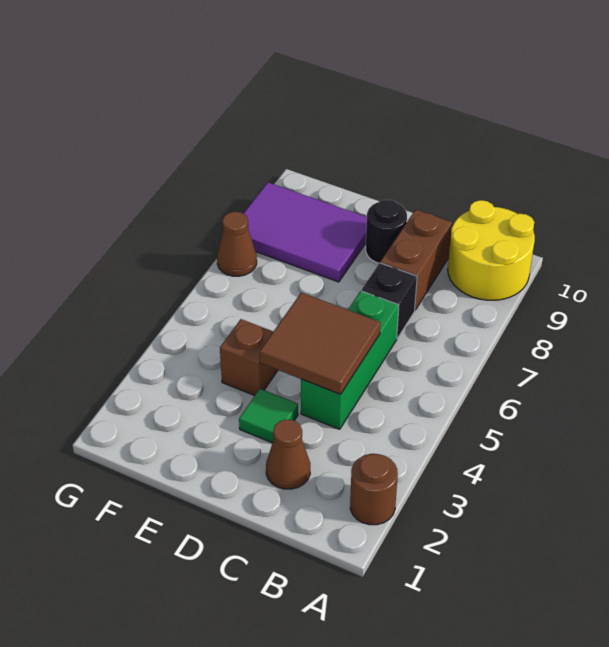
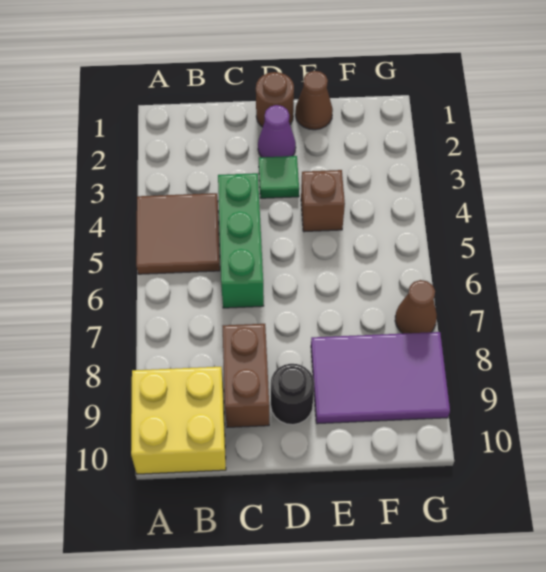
brown round brick A2 level 1 -> brown round brick D1 level 1
yellow round brick A9:B10 level 1 -> yellow brick A9:B10 level 1
brown cone C2 level 1 -> brown cone E1 level 1
brown tile C4:D5 level 2 -> brown tile A4:B5 level 1
black brick C7 level 1 -> none
none -> purple cone D2 level 1

